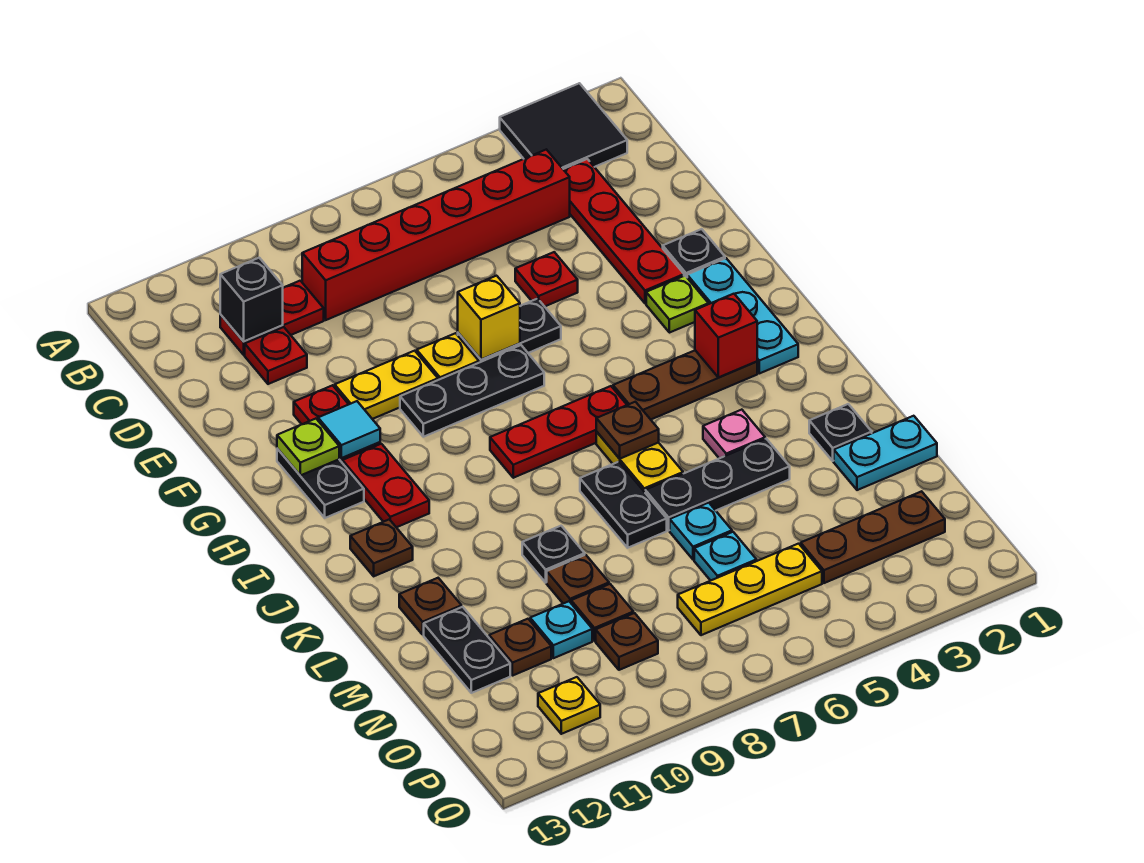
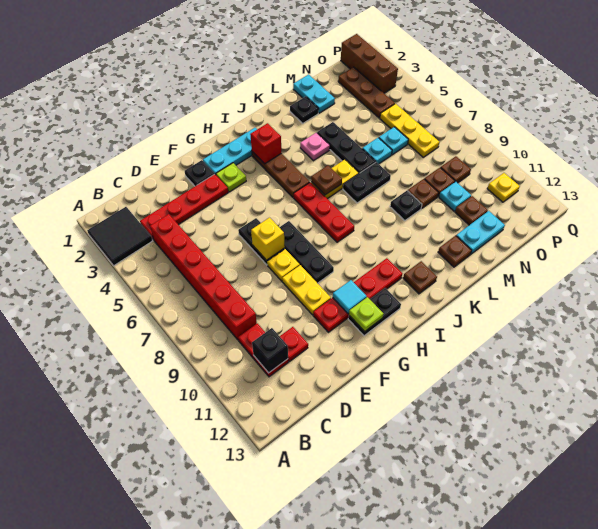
red plate E5 level 1 -> none
black plate M12:N12 level 1 -> cyan plate M12:N12 level 1
none -> brown brick P1:P3 level 1

